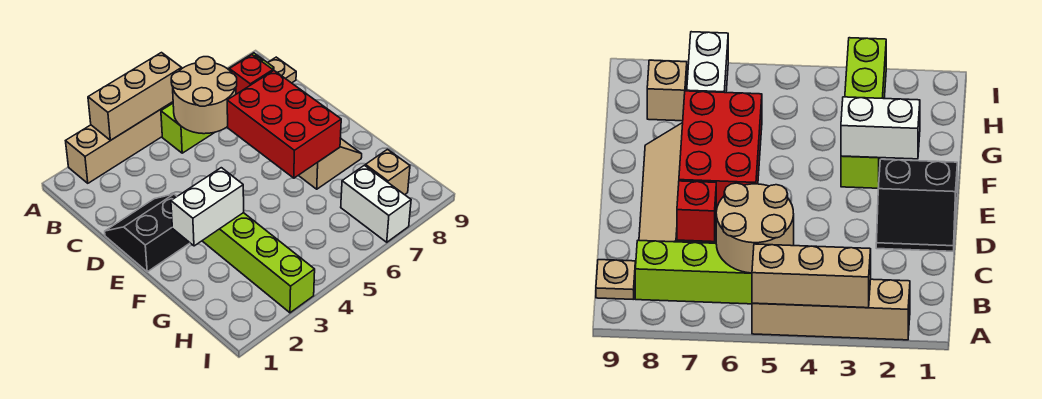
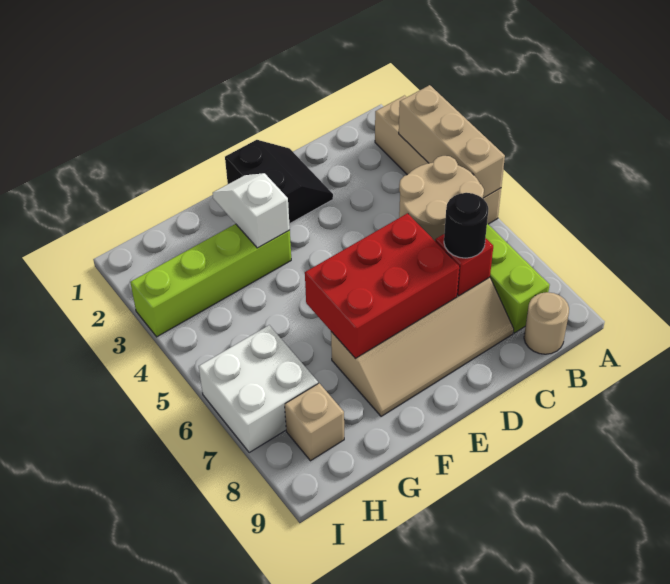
tan plate B9 level 1 -> tan round brick B9 level 1
none -> black round brick C7 level 3
white brick F2:F3 level 2 -> white slope F2:F3 level 2 top 3
white brick H7:I7 level 1 -> white brick H6:I7 level 1

